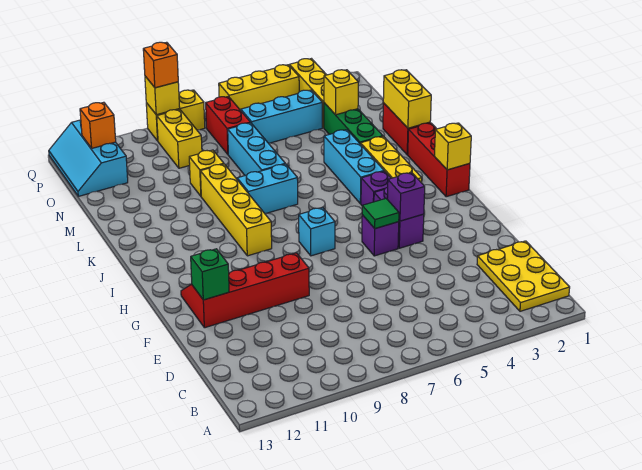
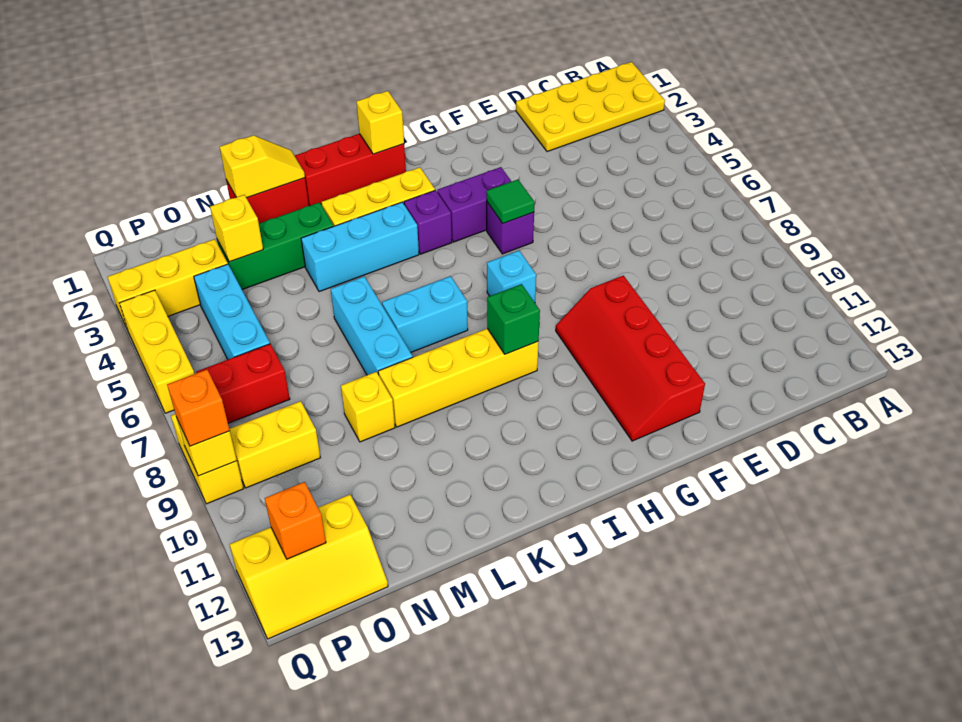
yellow plate B1:D2 level 1 -> yellow plate A1:D2 level 1
green brick F12 level 2 -> green brick I9 level 2
purple brick G4 level 2 -> none
cyan brick K7:K8 level 1 -> cyan brick J7:K7 level 1
yellow brick L1:M1 level 2 -> yellow slope L1:M1 level 2 top M
cyan brick L7:N7 level 1 -> cyan brick L6:L8 level 1
cyan slope O12:Q13 level 1 top 12 -> yellow slope O12:Q13 level 1 top 12

